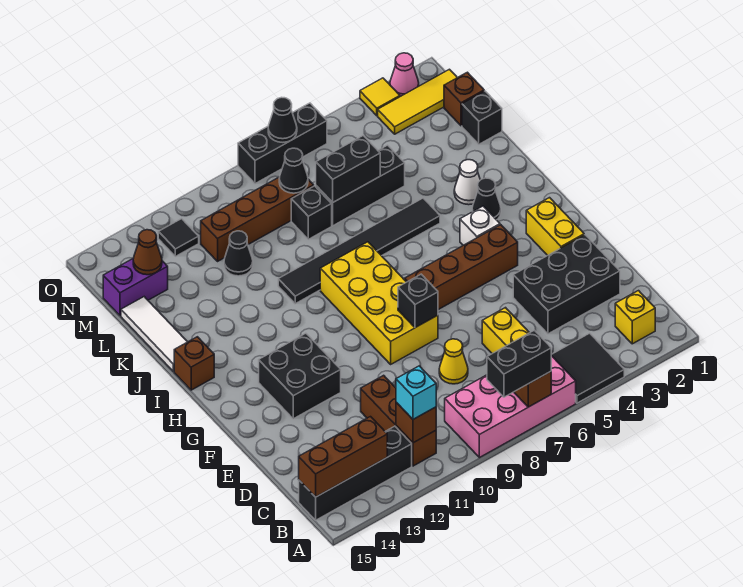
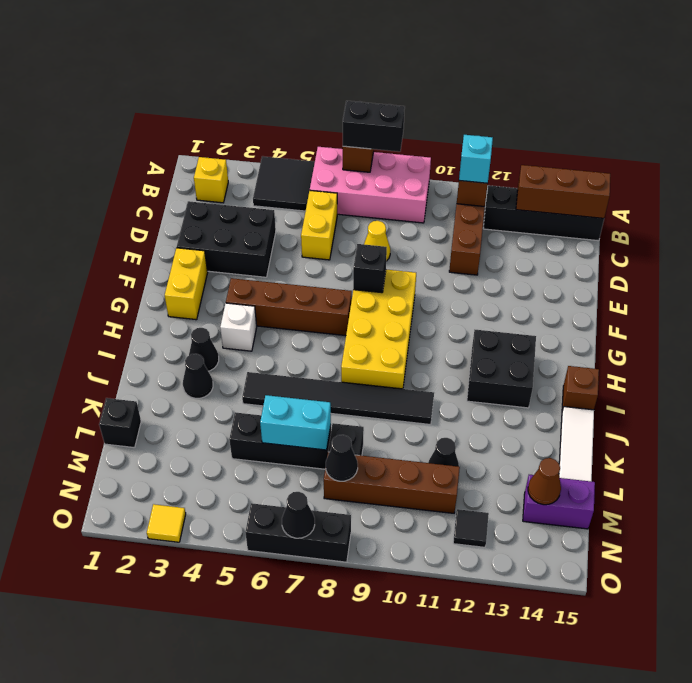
black brick F12:G13 level 1 -> black brick H12:I13 level 1
white cone J3 level 1 -> black cone J3 level 1
black brick L6:L7 level 2 -> cyan brick L6:L7 level 2
brown brick M1 level 1 -> none
yellow tile N1:N3 level 1 -> none
pink cone O2 level 1 -> none

